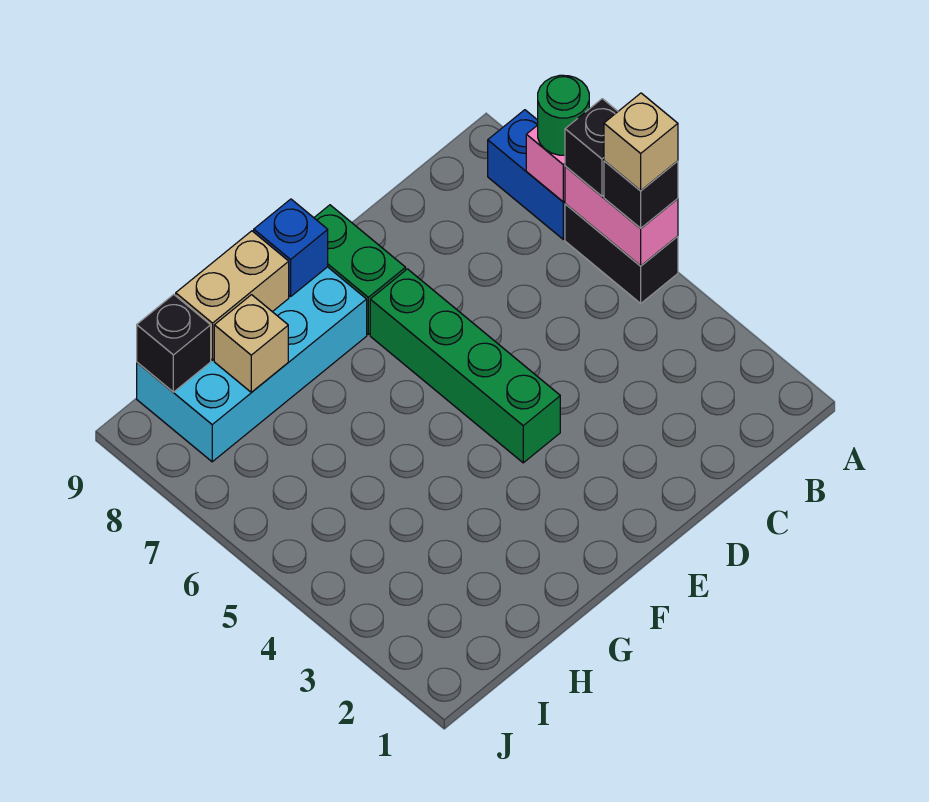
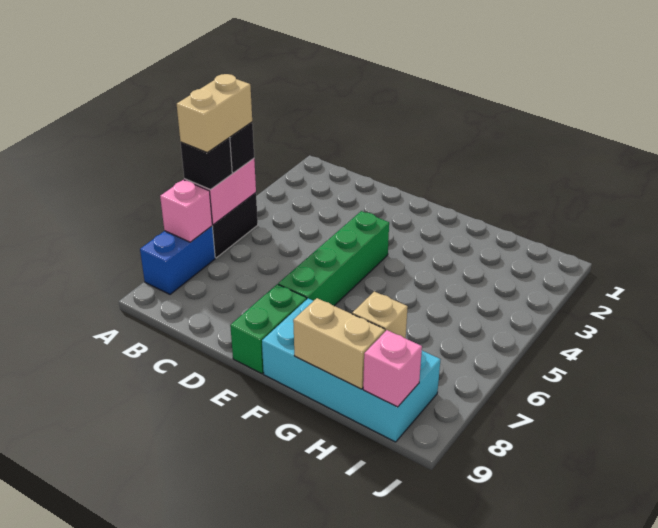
tan brick A5 level 4 -> tan brick A5:A6 level 4
green round brick A7 level 3 -> none
blue brick F9 level 2 -> none
black brick I9 level 2 -> pink brick I9 level 2

